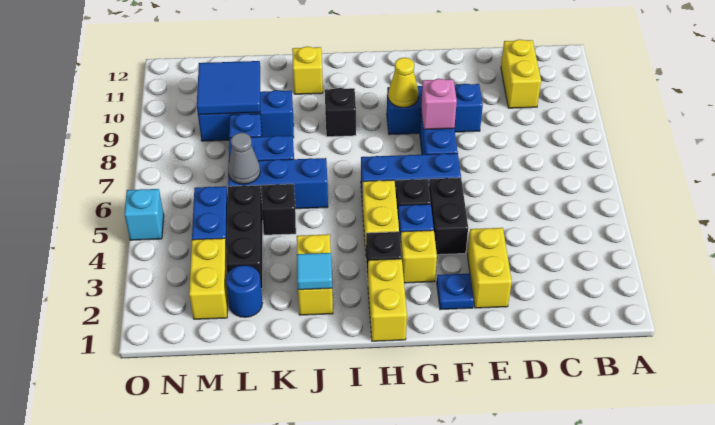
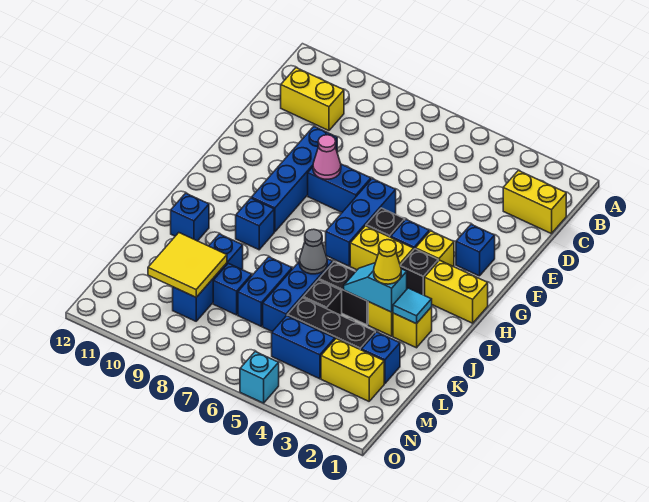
yellow brick E2:E3 level 1 -> yellow brick C1:C2 level 1
blue brick E9:G9 level 1 -> blue brick E9:H9 level 1
blue plate F2 level 1 -> blue brick F2 level 1
black brick F4:F5 level 1 -> black brick J4:J5 level 1
pink brick F8 level 2 -> pink cone F8 level 2
yellow cone G9 level 2 -> yellow cone J3 level 3
black brick I9 level 1 -> blue brick I9 level 1
none -> cyan slope J3:J4 level 2 top 3
yellow brick J11 level 1 -> blue brick J11 level 1
blue round brick L2 level 1 -> blue brick L2 level 1
grey cone L6 level 2 -> grey cone J6 level 2
blue tile L9:M10 level 2 -> yellow tile L9:M10 level 2

